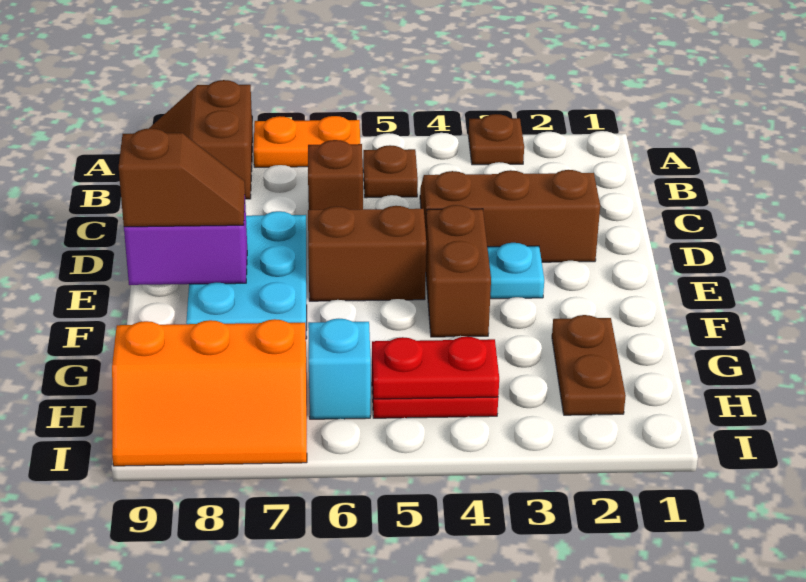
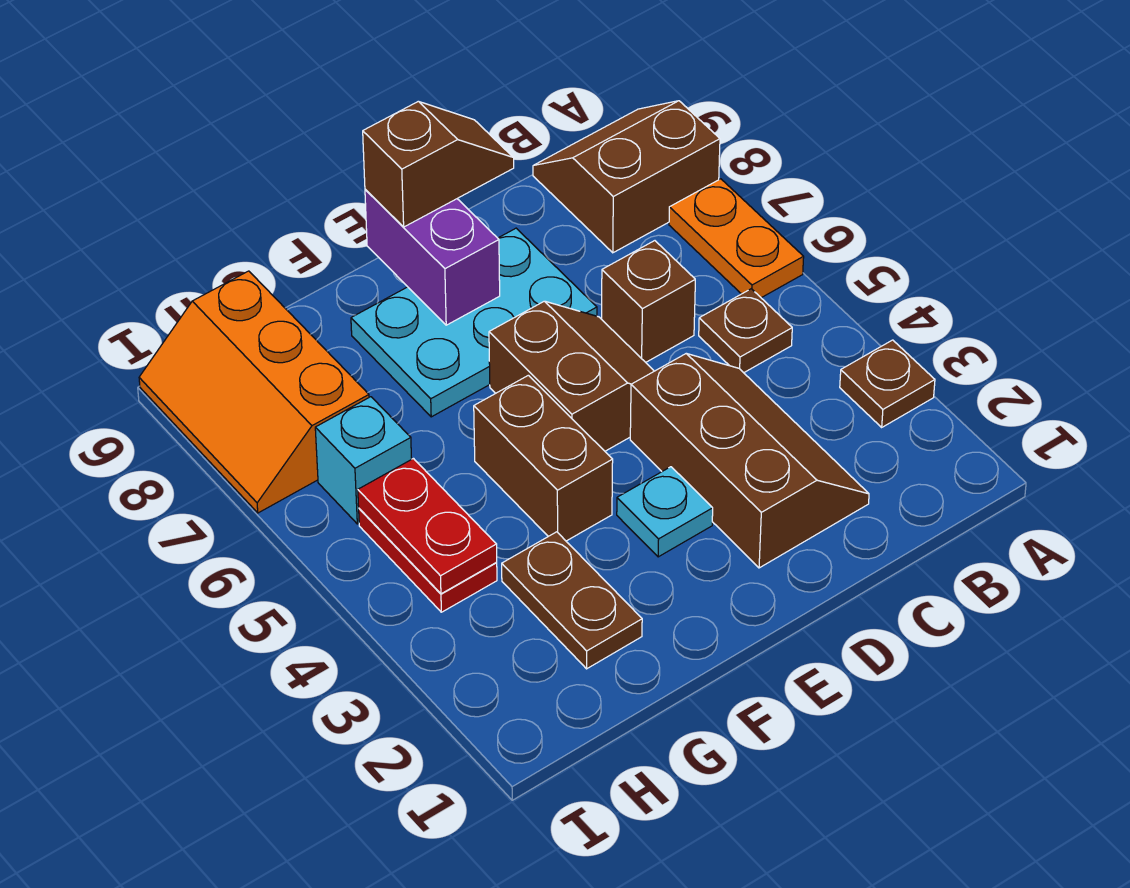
brown brick E4:F4 level 1 -> brown brick F4:F5 level 1
brown slope E8:E9 level 3 top 9 -> brown slope D9:E9 level 3 top E
brown plate G2:H2 level 1 -> brown plate G2:G3 level 1

